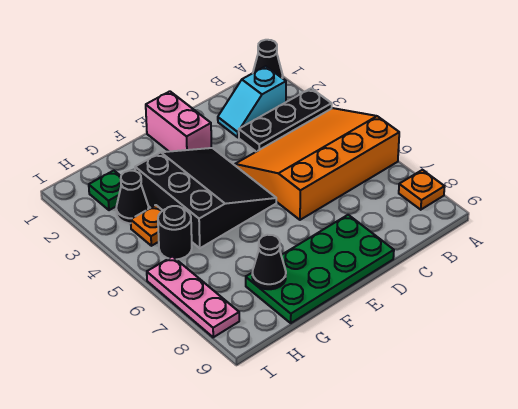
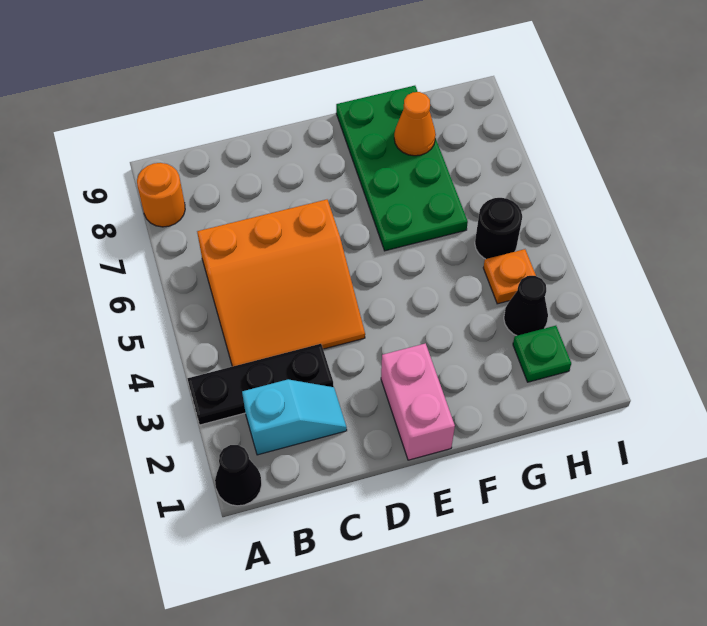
orange slope A4:D6 level 1 top 6 -> orange slope B4:D6 level 1 top 6
orange plate A8 level 1 -> orange round brick A8 level 1
green plate D8:G9 level 1 -> green plate F6:G9 level 1
black slope E3:G5 level 1 top G -> none
black cone G8 level 2 -> orange cone G8 level 2
pink plate I6:I8 level 1 -> none

